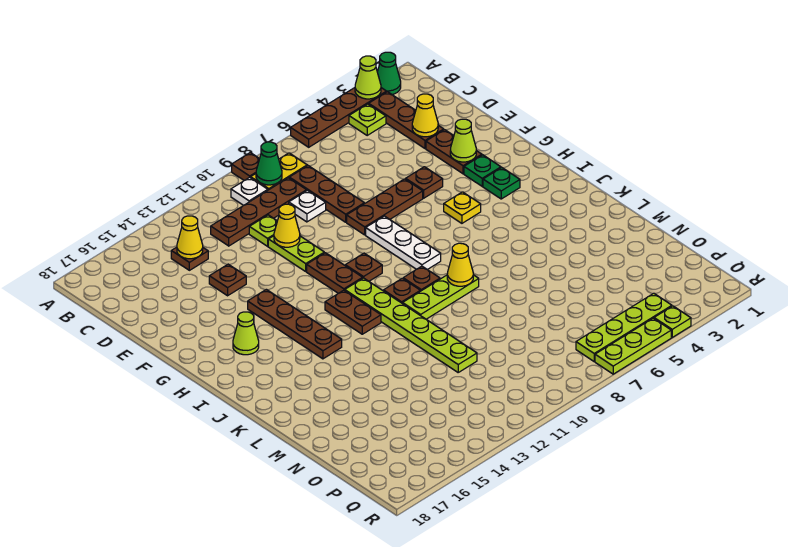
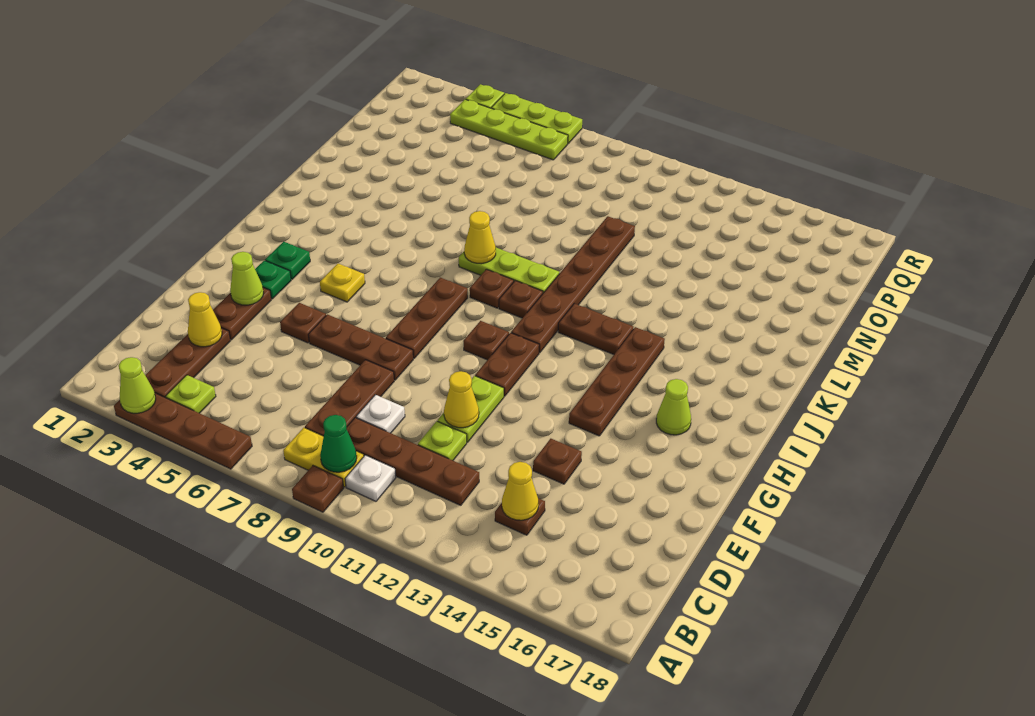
green cone A2 level 1 -> none
white plate G8:I8 level 1 -> brown plate G8:I8 level 1
lime plate I11:N11 level 1 -> brown plate I11:N11 level 1
brown plate I12:J12 level 1 -> brown plate J12:J13 level 1

